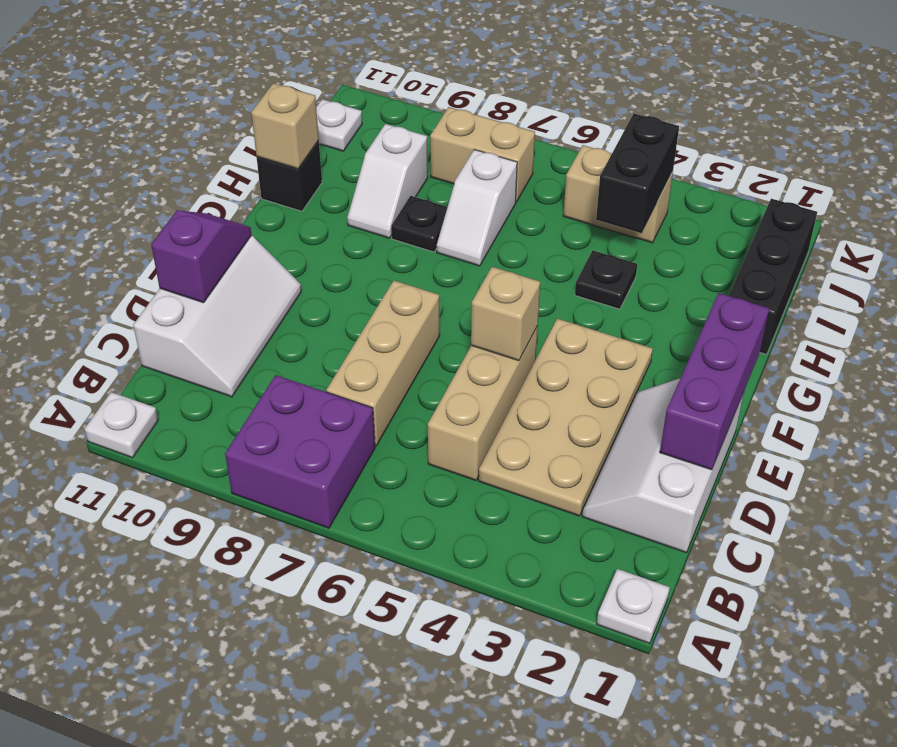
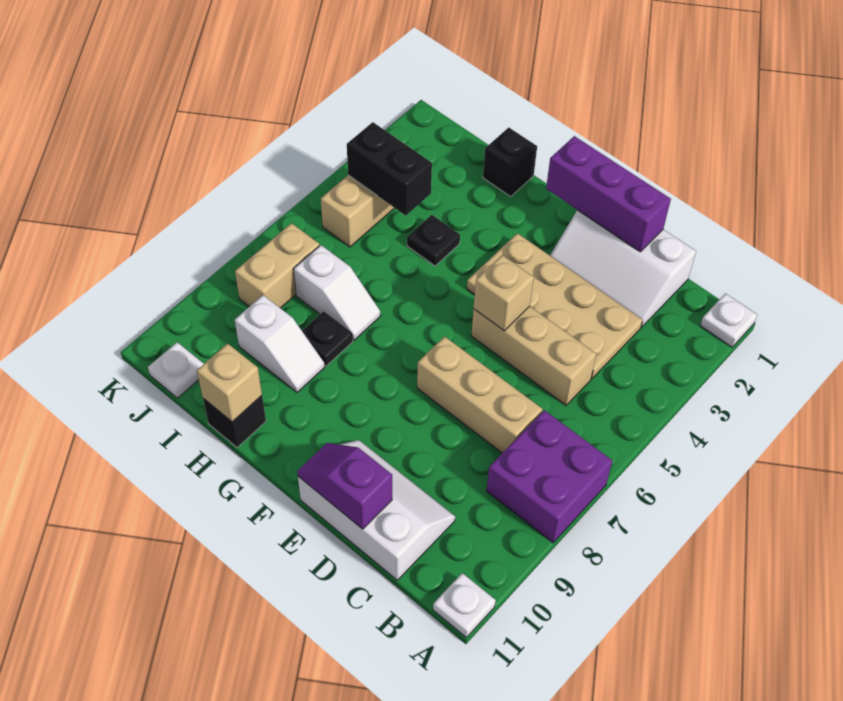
black brick H1:J1 level 1 -> black brick H1 level 1

